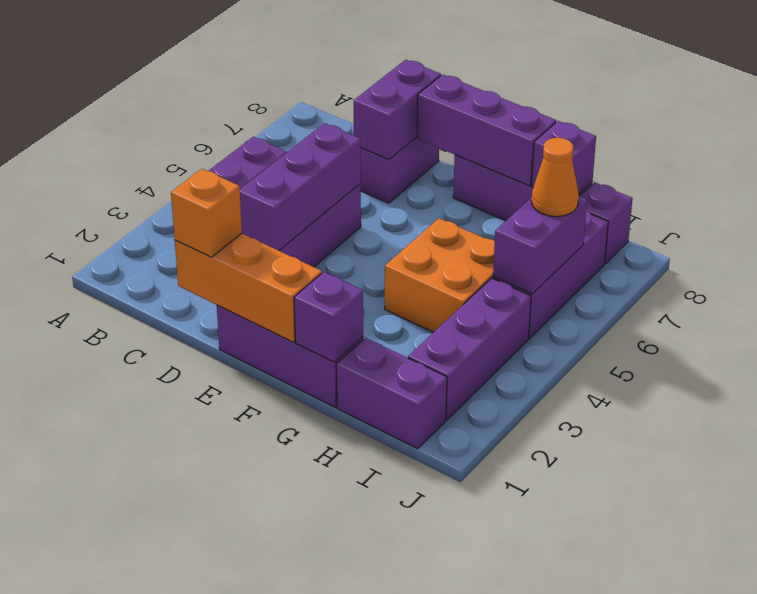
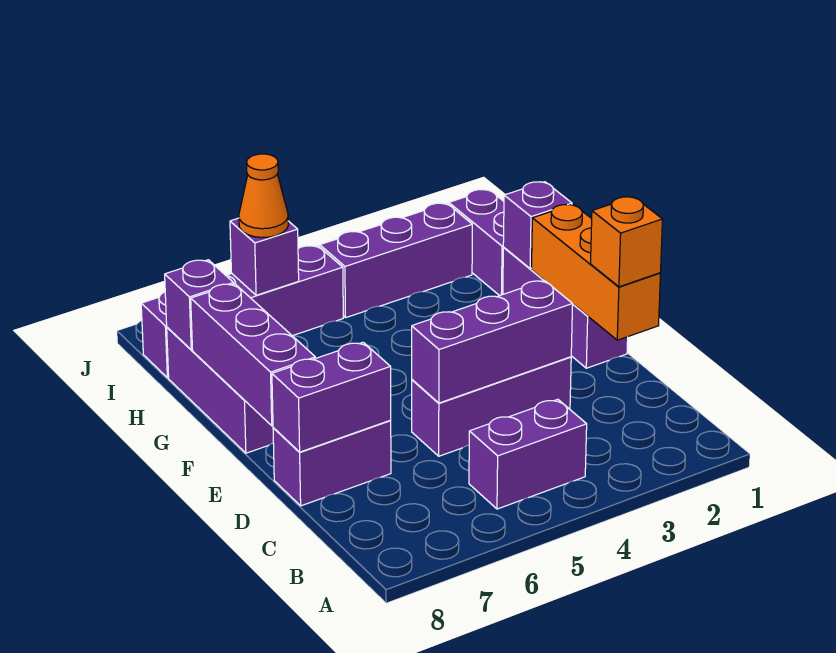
orange brick G4:H5 level 1 -> none
purple brick I5:I6 level 2 -> purple brick I6 level 2

